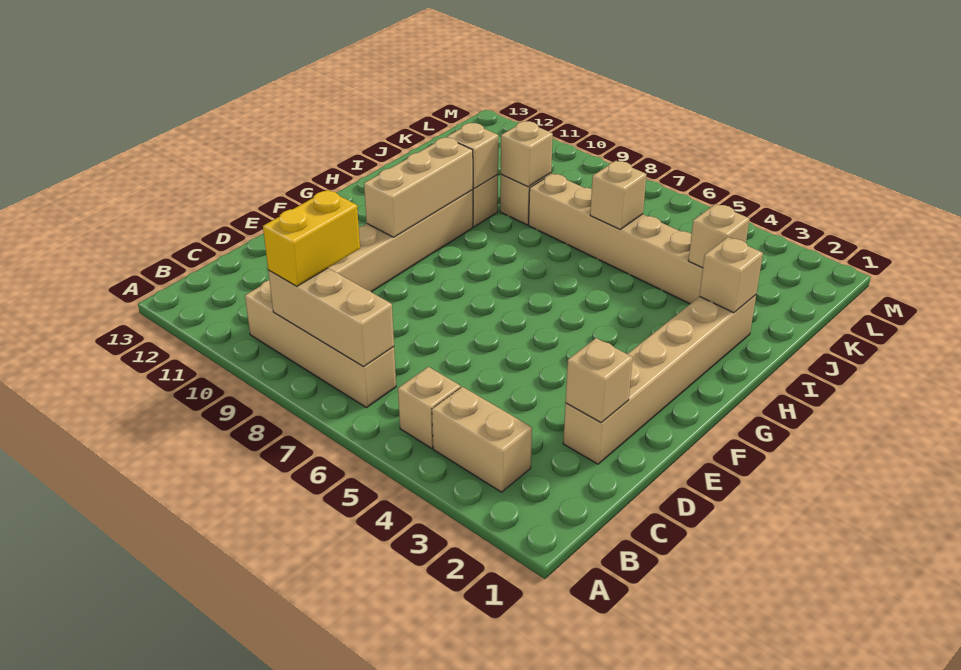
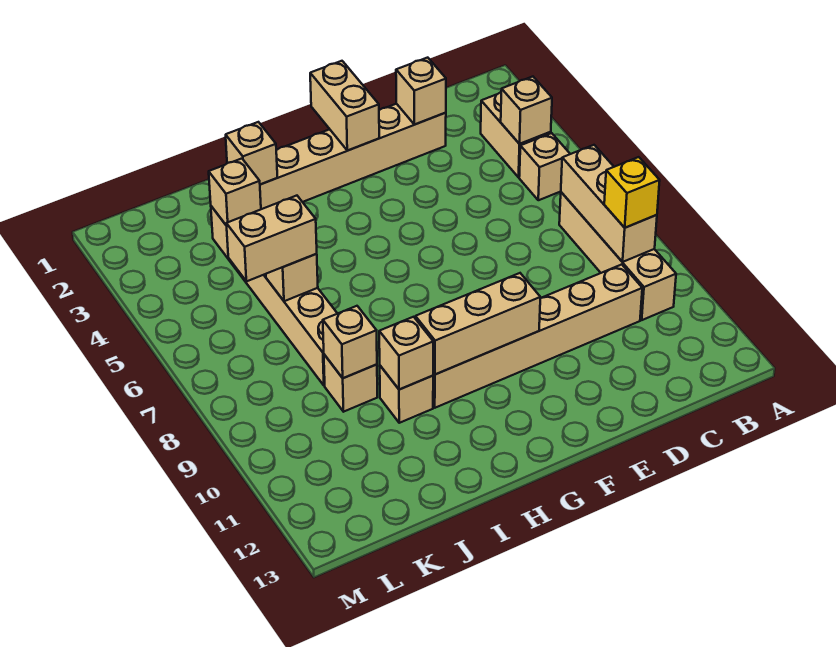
none -> tan brick B4 level 2
yellow brick B9:C9 level 3 -> yellow brick B9 level 3
none -> tan brick F1:F2 level 2
none -> tan brick J6:K6 level 3

